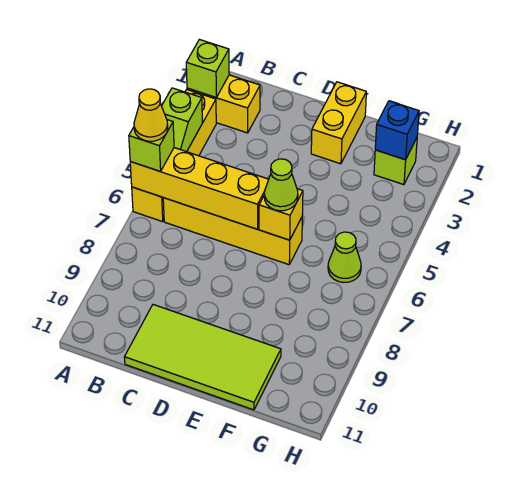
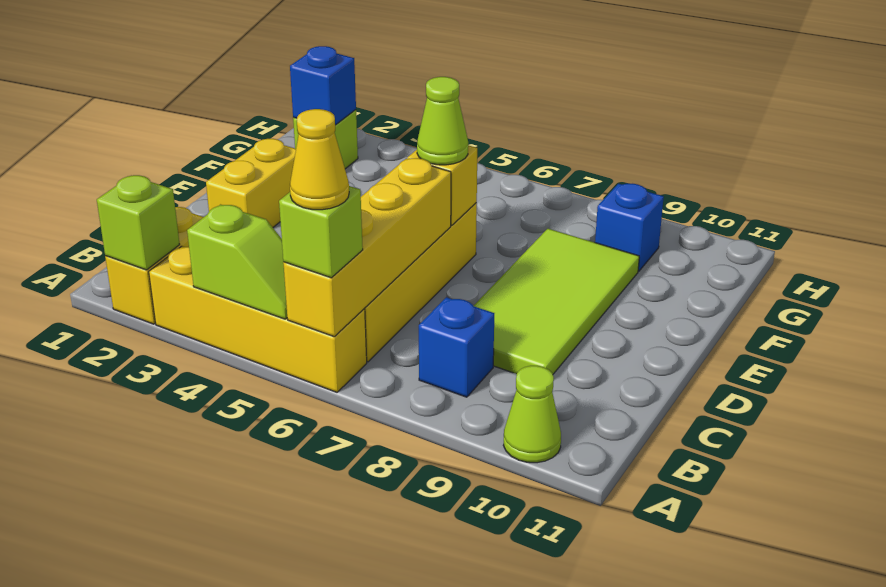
none -> blue brick B8 level 1
lime tile C10:F11 level 1 -> lime tile C8:F9 level 1
yellow brick E1:E2 level 1 -> yellow brick D2:E2 level 1
lime cone G6 level 1 -> lime cone A10 level 1
none -> blue brick G9 level 1

